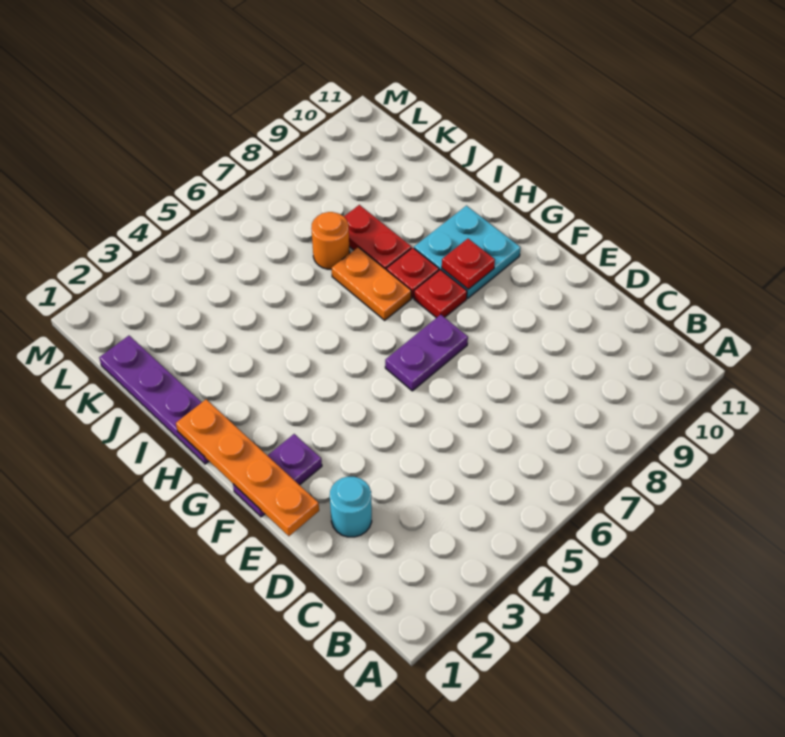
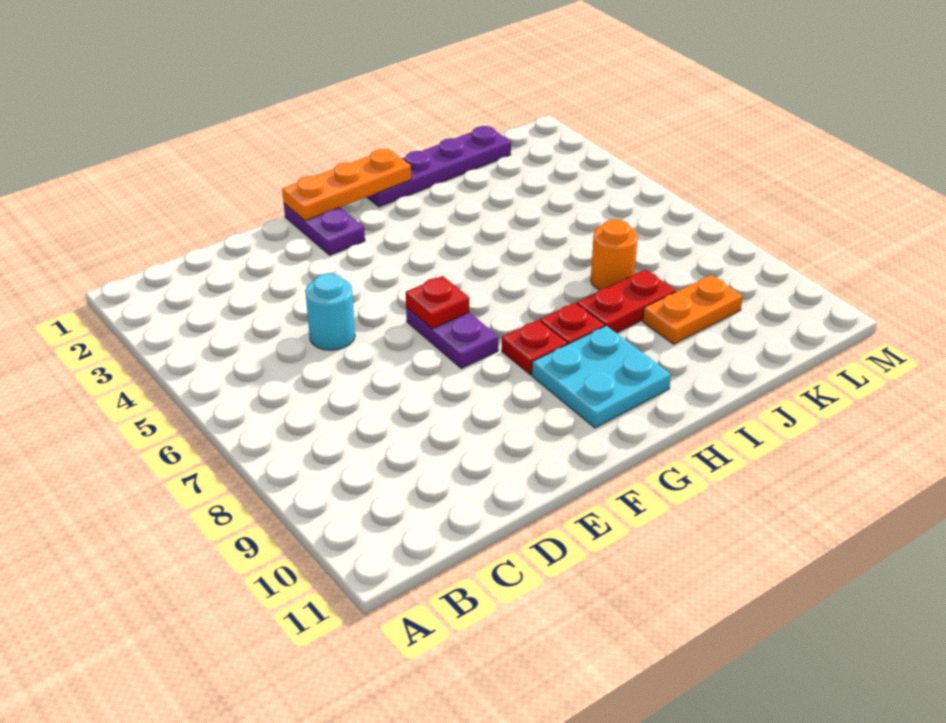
cyan round brick D2 level 1 -> cyan round brick D5 level 1
orange plate E1:H1 level 2 -> orange plate F1:H1 level 2
red plate G9 level 2 -> red plate F6 level 2
orange plate H7:I7 level 1 -> orange plate J9:K9 level 1

